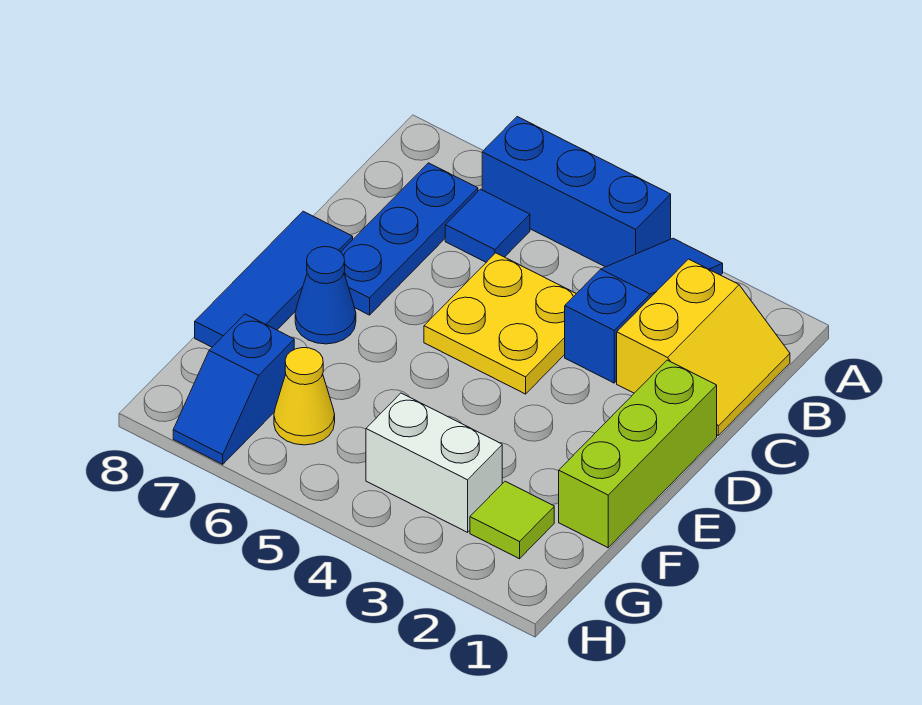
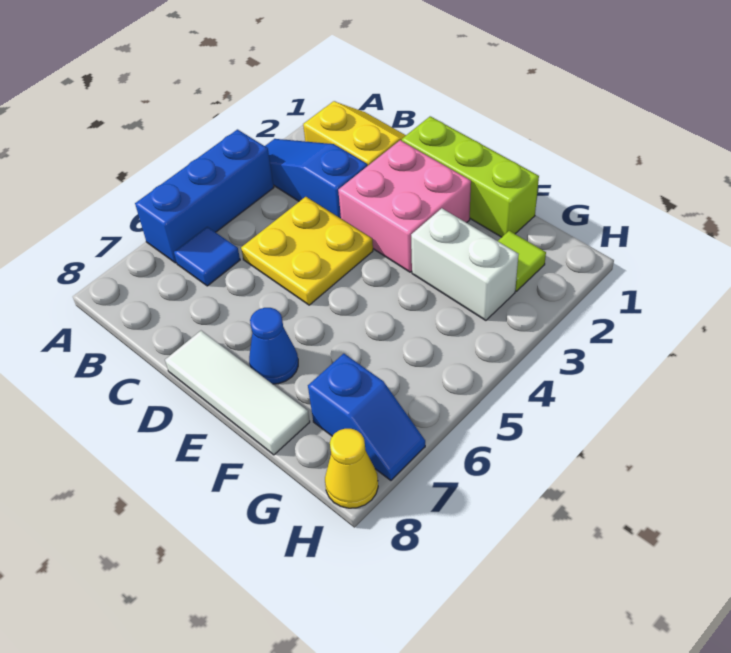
blue plate B7:D7 level 1 -> none
none -> pink brick D2:E3 level 1
blue tile D8:F8 level 1 -> white tile D8:F8 level 1
white brick G3:G4 level 1 -> white brick F3:G3 level 1
yellow cone G6 level 1 -> yellow cone H8 level 1

